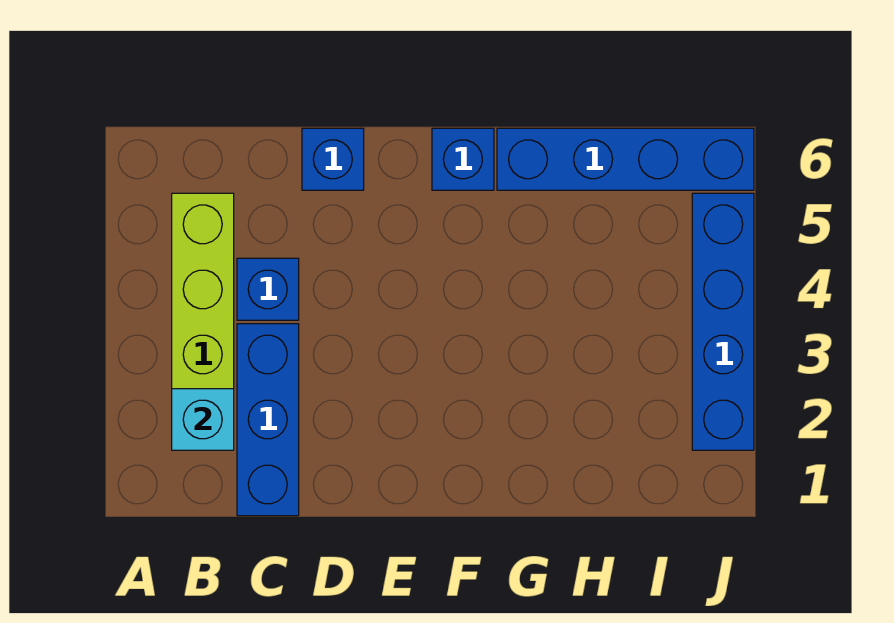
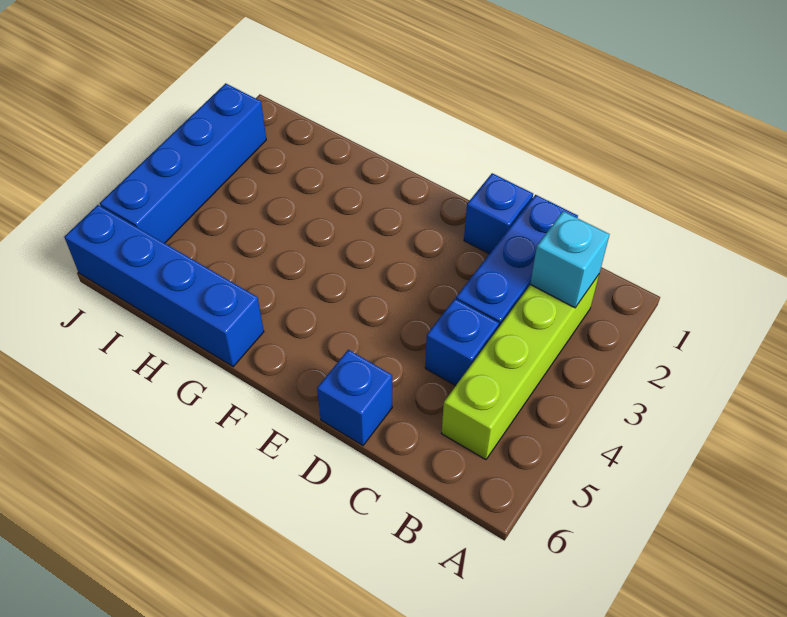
blue brick F6 level 1 -> blue brick D1 level 1

